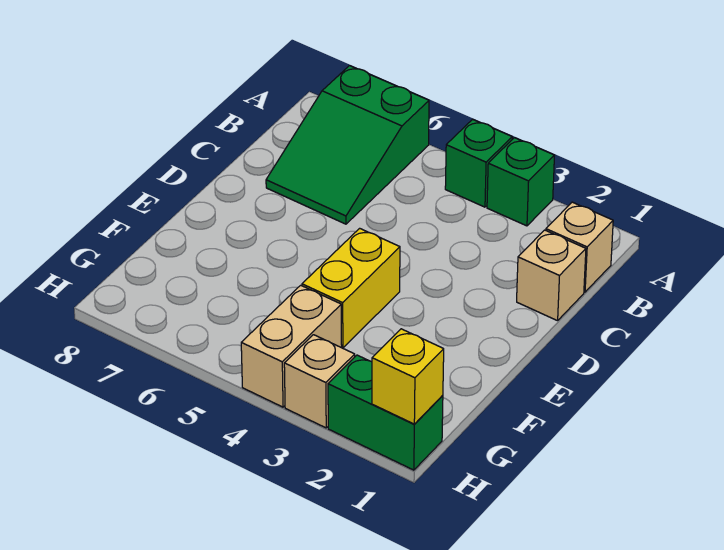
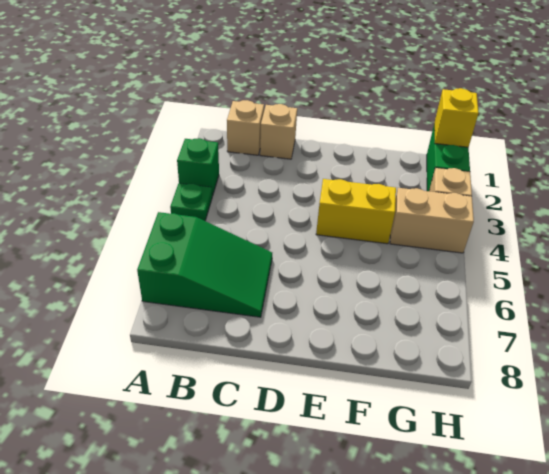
green brick A4 level 1 -> green plate A4 level 1

